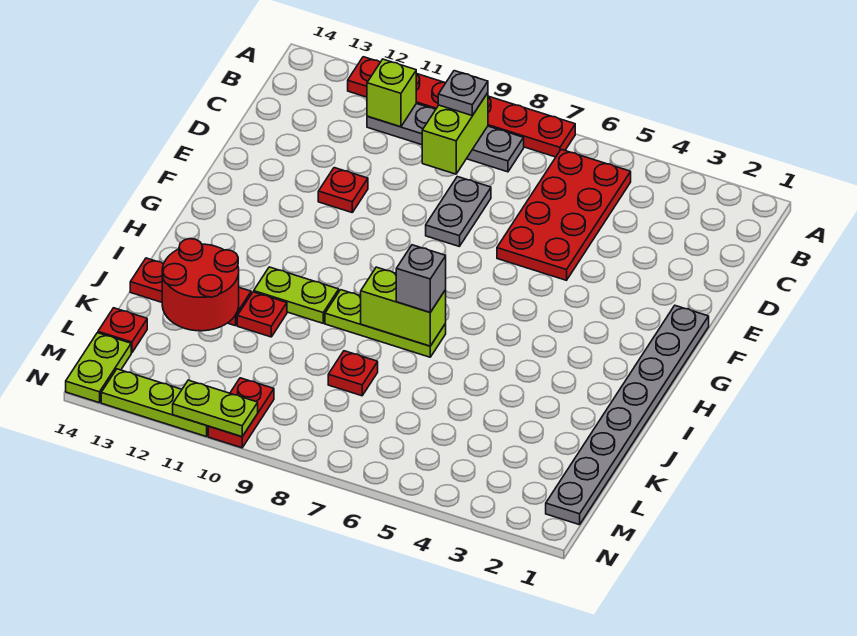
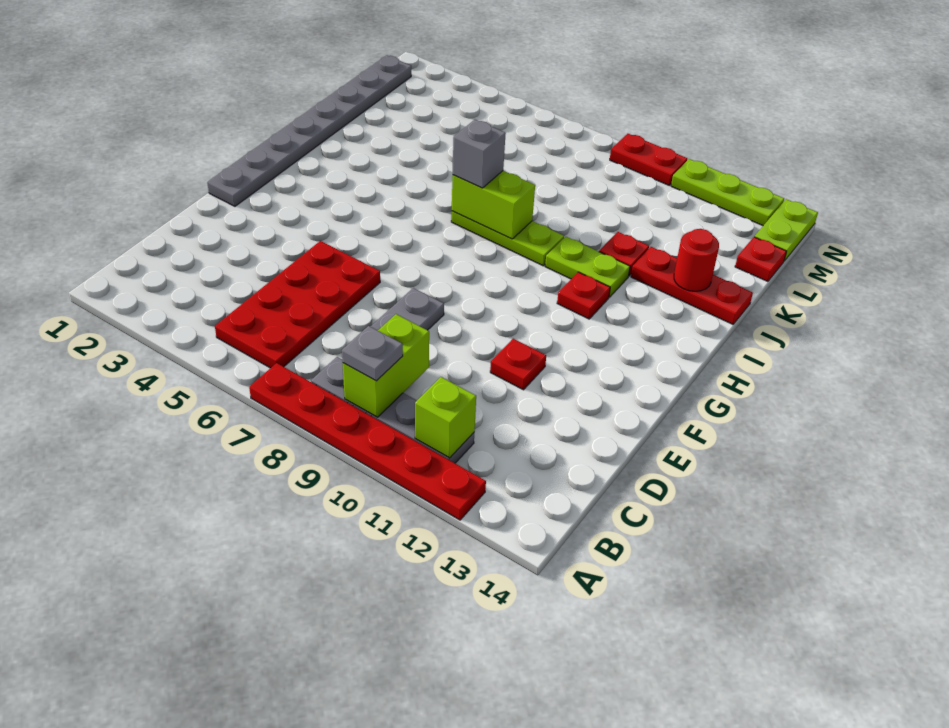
red round brick J12:K13 level 2 -> red round brick J13 level 2
red plate K8 level 1 -> red plate H11 level 1
red plate M10:N10 level 1 -> red plate N9:N10 level 1
lime plate N10:N11 level 2 -> none

